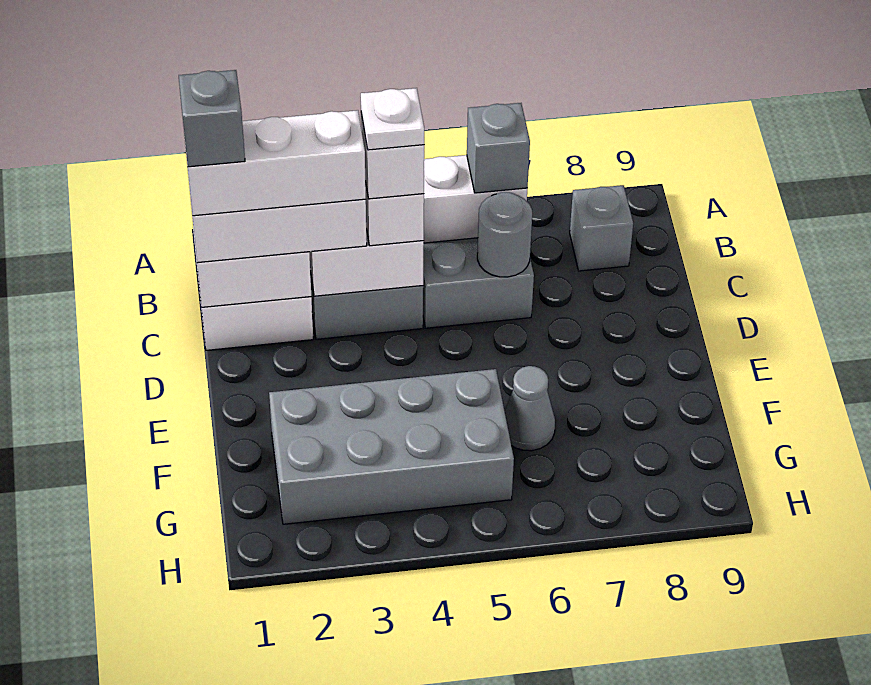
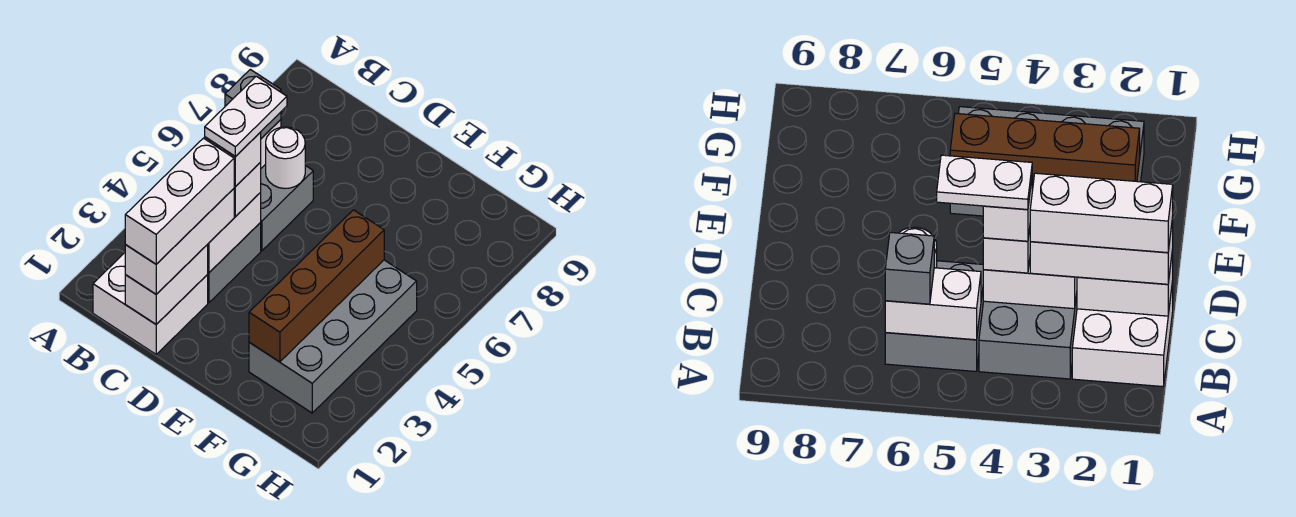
grey brick B8 level 1 -> none
grey brick C1 level 5 -> none
white plate C4 level 5 -> white plate C4:C5 level 5
grey round brick C6 level 2 -> white round brick C6 level 2
none -> brown brick F2:F5 level 2
grey cone F6 level 1 -> none

